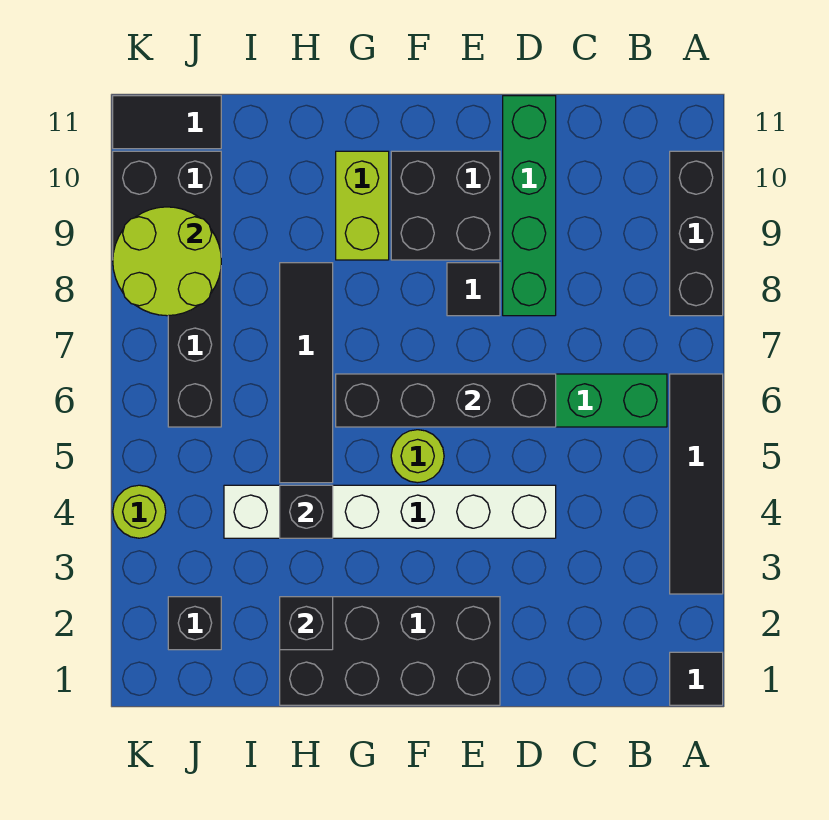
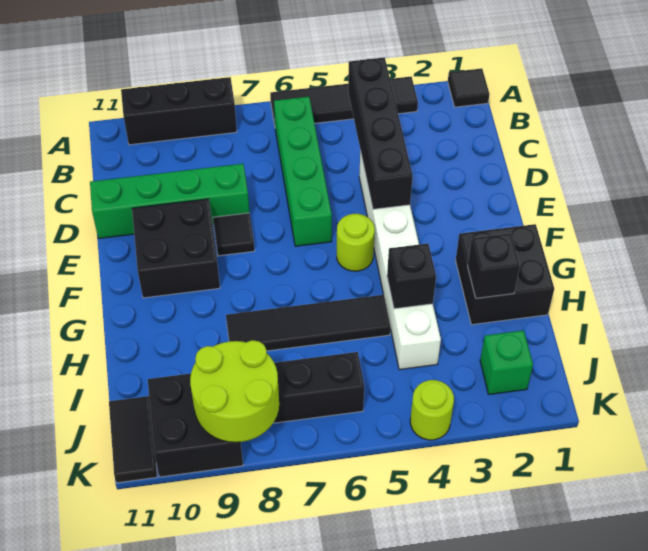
black brick D6:G6 level 2 -> black brick B4:E4 level 2
black brick E1:H2 level 1 -> black brick G1:H2 level 1
lime brick G9:G10 level 1 -> none
black brick J2 level 1 -> green brick J2 level 1

